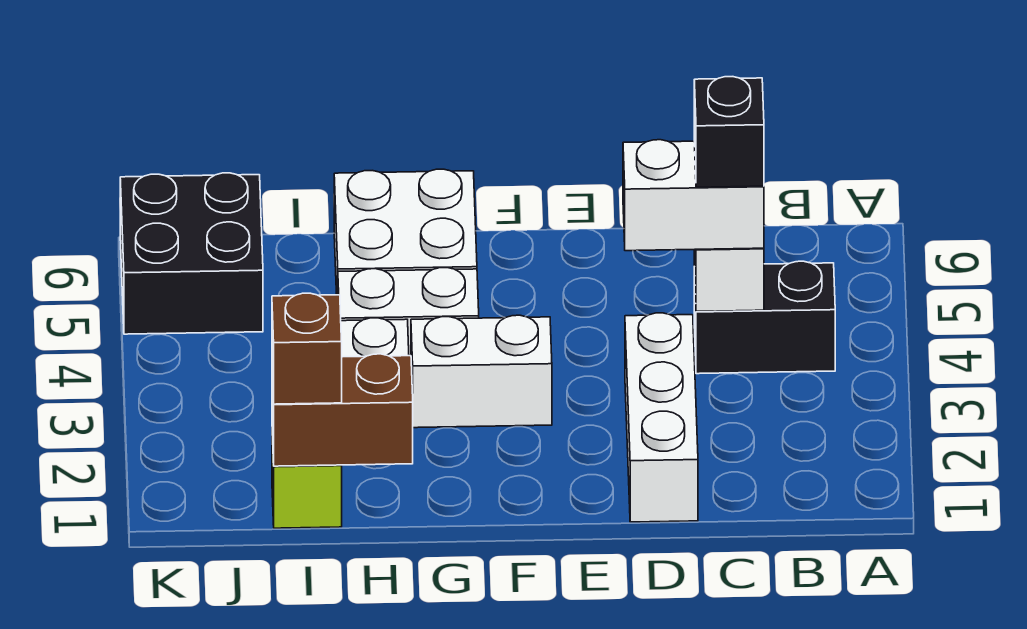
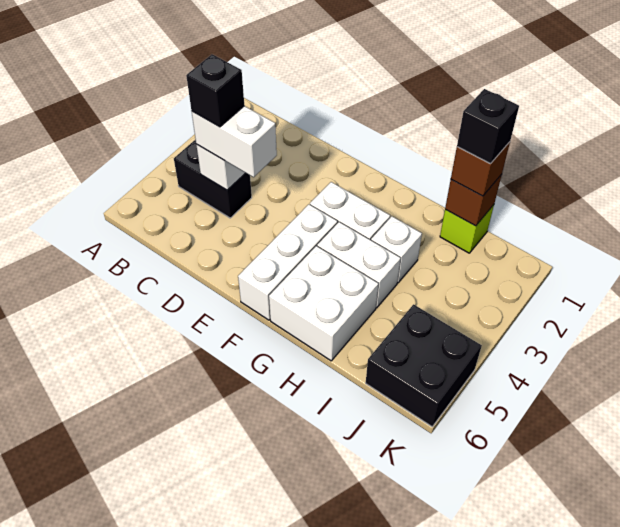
white brick D1:D3 level 1 -> white brick F4:F6 level 1
brown brick H1:I1 level 2 -> brown brick I1 level 2
none -> black brick I1 level 4

